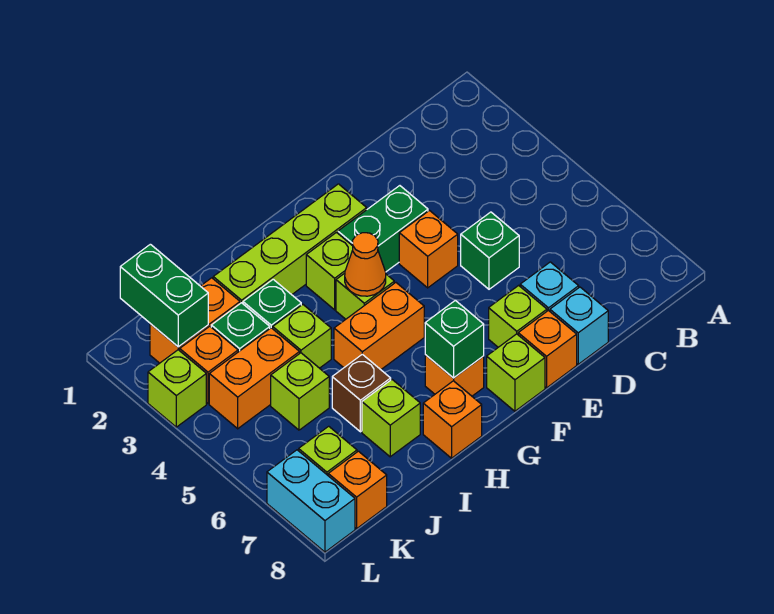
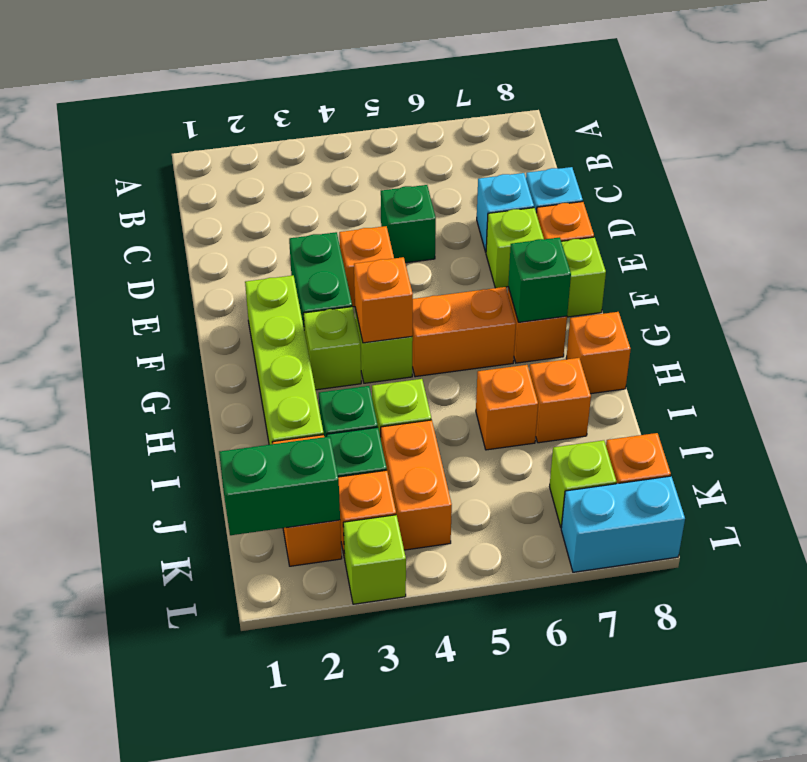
orange cone G4 level 2 -> orange brick G4 level 2
orange brick G5:H5 level 1 -> orange brick G5:G6 level 1
brown brick I6 level 1 -> orange brick I6 level 1
lime brick I7 level 1 -> orange brick I7 level 1
lime brick J5 level 1 -> none

